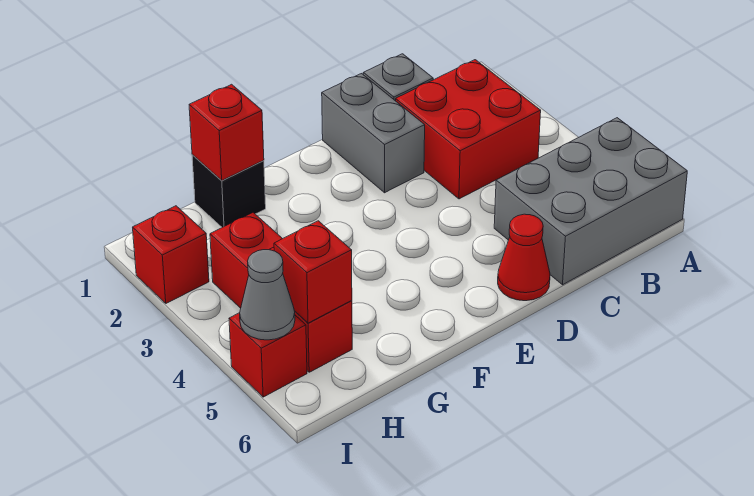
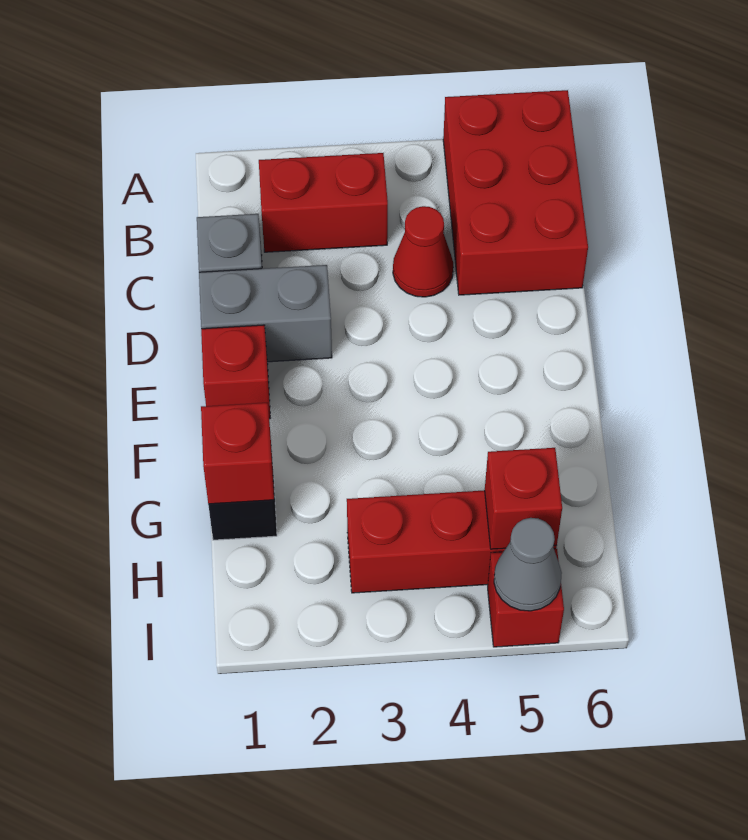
grey brick A5:C6 level 1 -> red brick A5:C6 level 1
red brick B2:C3 level 1 -> red brick B2:B3 level 1
red cone D6 level 1 -> red cone C4 level 1
red brick I2 level 1 -> red brick E1 level 1

